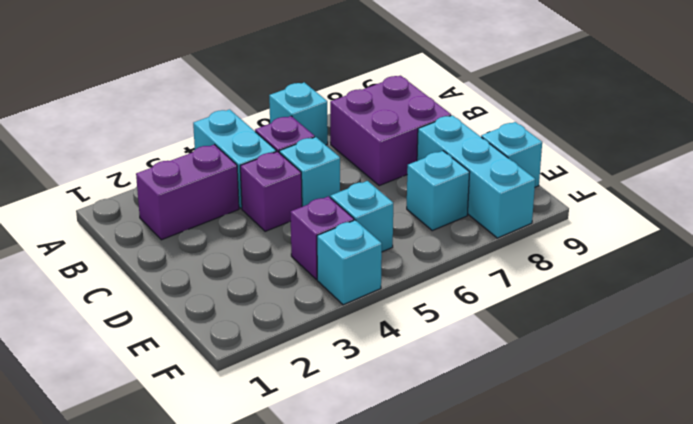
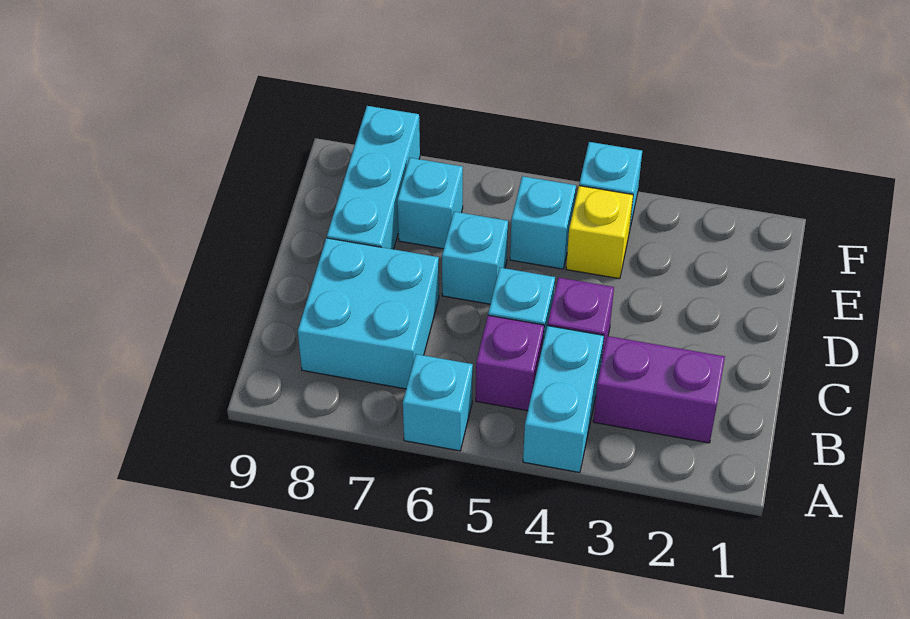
purple brick B7:C8 level 1 -> cyan brick B7:C8 level 1
purple brick E4 level 1 -> yellow brick E4 level 1
cyan brick E9 level 1 -> cyan brick D6 level 1

